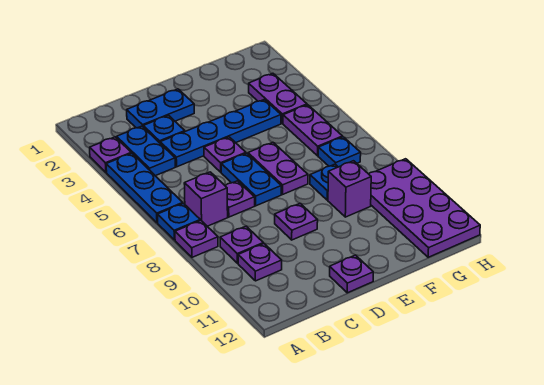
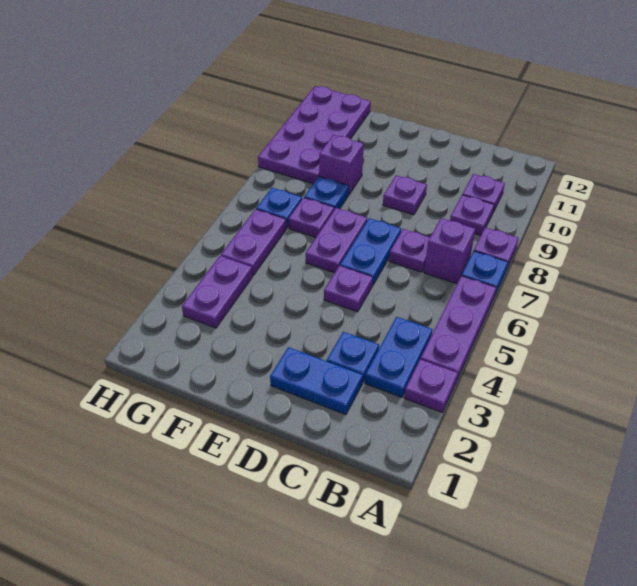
blue plate A4:A6 level 1 -> purple plate A4:A6 level 1
blue plate C4:F4 level 1 -> none
purple plate D12 level 1 -> purple plate F7 level 1

